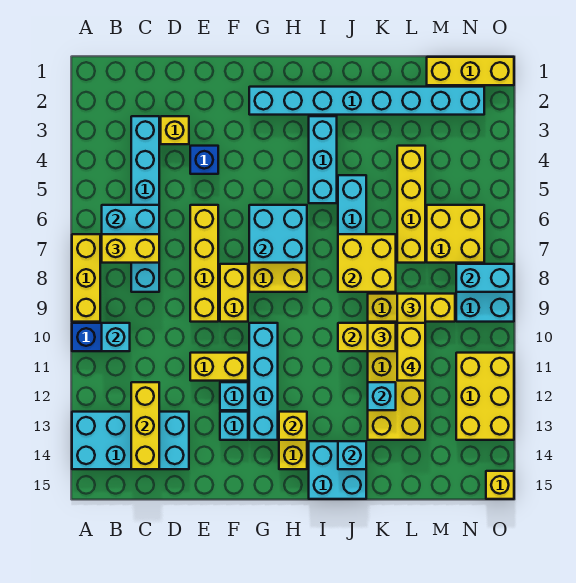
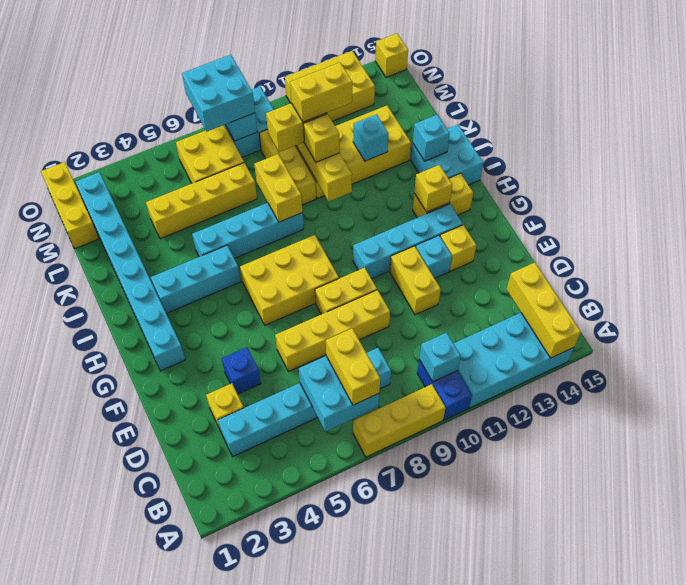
cyan brick A13:D14 level 1 -> cyan brick A11:B14 level 1
yellow brick C12:C14 level 2 -> yellow brick A14:C14 level 2
cyan brick F13 level 1 -> yellow brick F13 level 1
cyan brick G6:H7 level 2 -> cyan brick N7:O8 level 3
yellow brick J7:K8 level 2 -> yellow brick J8:K8 level 2

